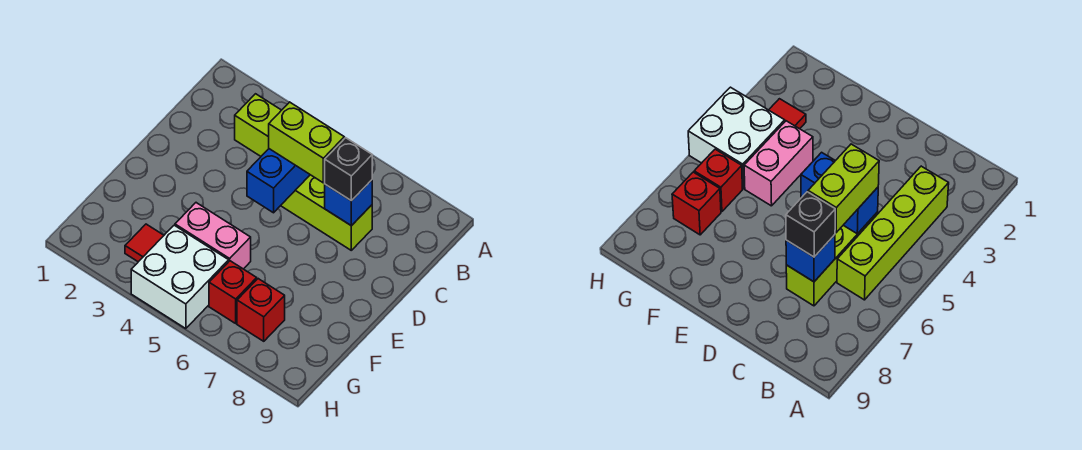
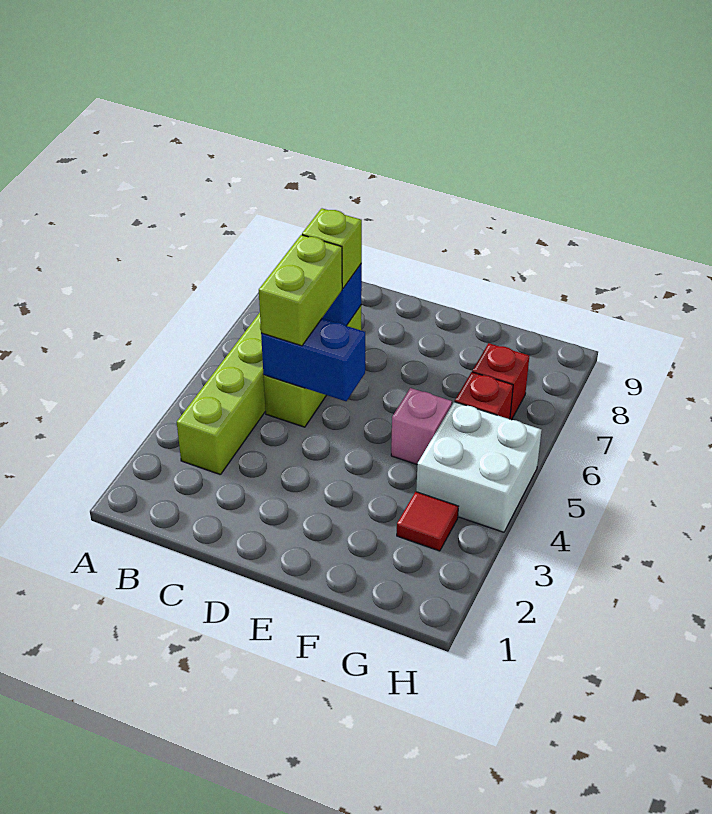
black brick C7 level 3 -> lime brick C7 level 3
pink brick F4:F5 level 1 -> pink brick F5 level 1

